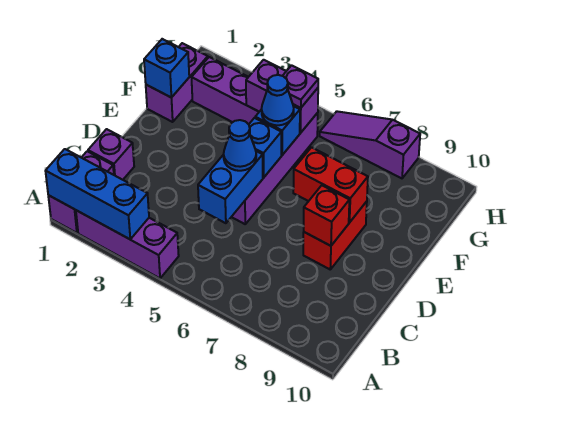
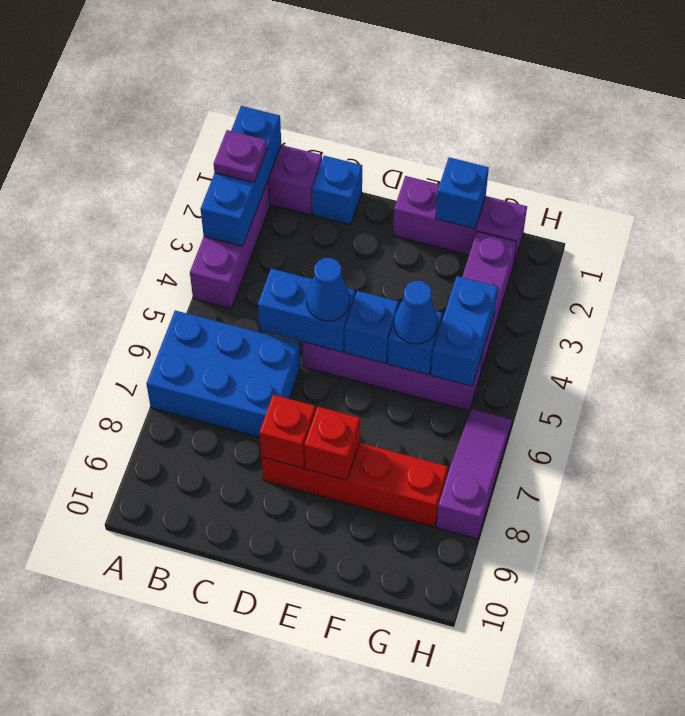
none -> blue brick A6:C7 level 1
purple brick C1 level 1 -> blue brick C1 level 1
red brick D8:E8 level 1 -> red brick D8:G8 level 1
red brick E7:E8 level 2 -> red brick E8 level 2
purple brick F1:G1 level 1 -> purple brick E1:G1 level 1
purple brick G4:G5 level 2 -> blue brick G4:G5 level 2
purple plate G5 level 3 -> purple plate A2 level 3

